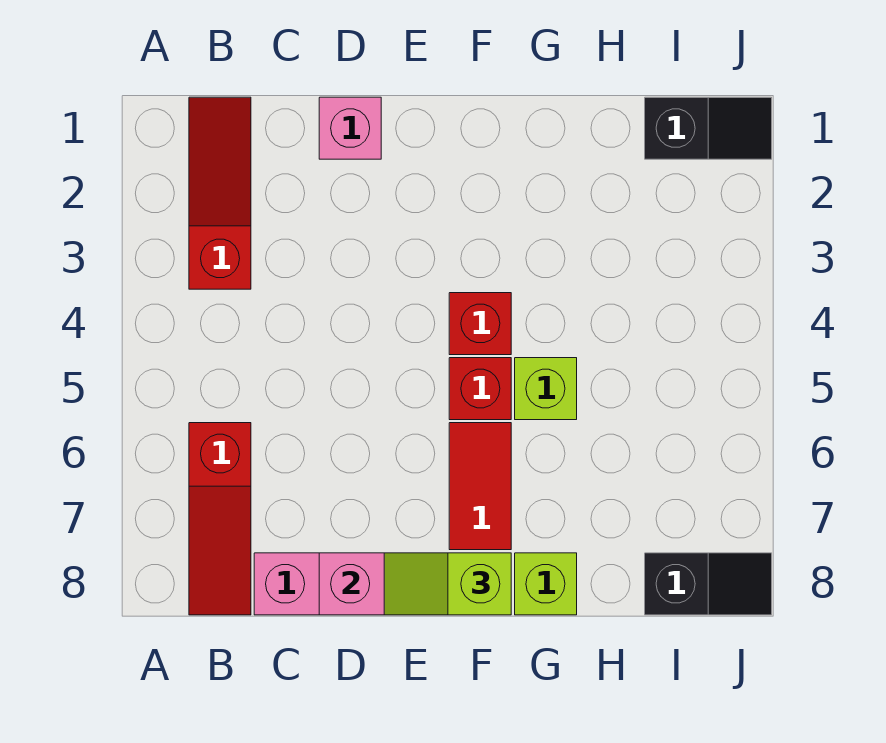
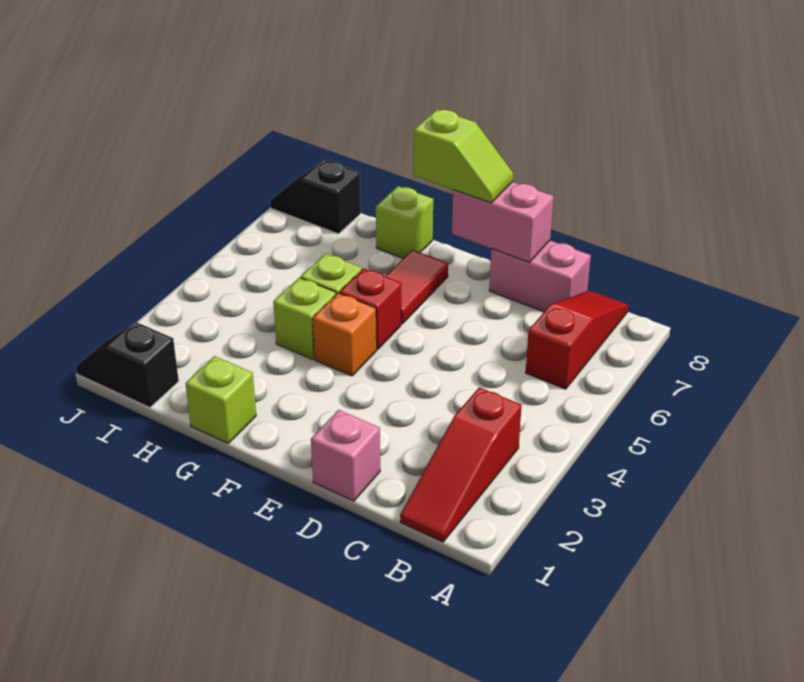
red brick F4 level 1 -> orange brick F4 level 1
none -> lime brick G1 level 1
none -> lime brick G4 level 1

